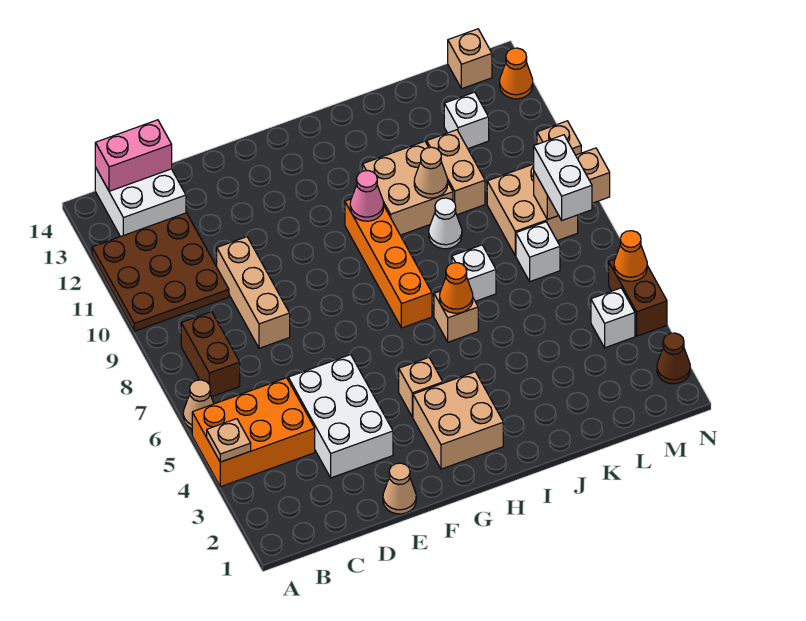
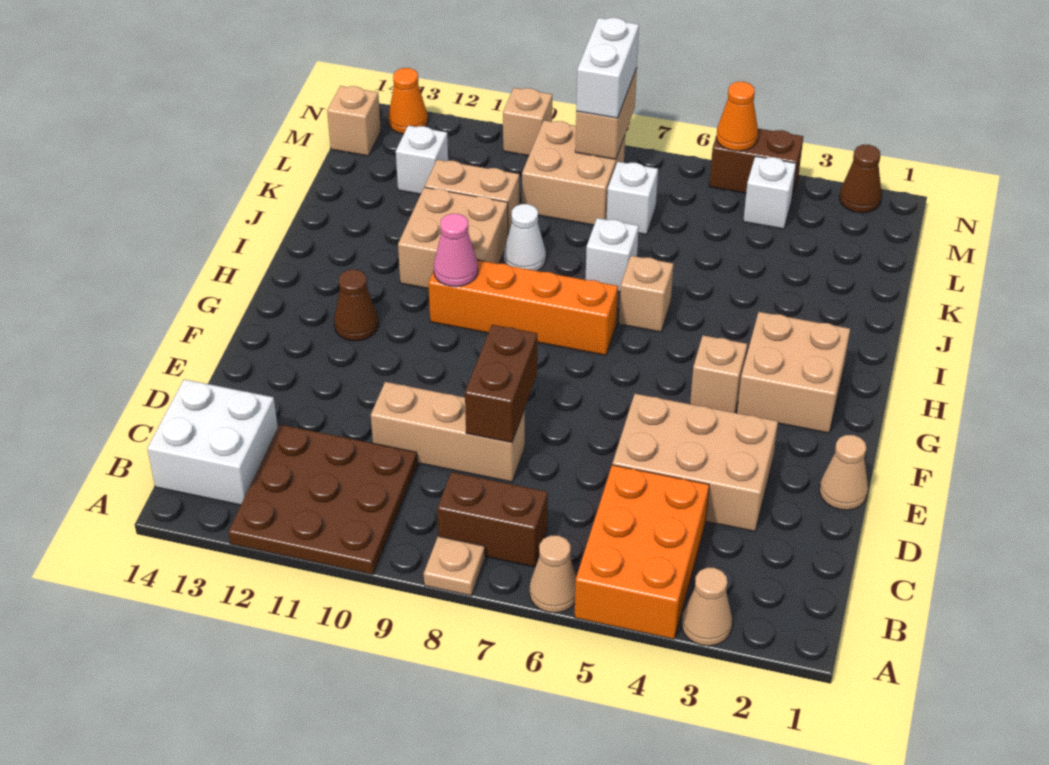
tan plate A4 level 2 -> tan plate A8 level 1
pink brick B14:C14 level 2 -> none
white brick D3:E5 level 1 -> tan brick D3:E5 level 1
none -> brown brick D8:E8 level 2
none -> brown cone G12 level 1
orange cone I6 level 2 -> none
tan cone J10 level 2 -> tan cone A3 level 1
white brick M7:M8 level 3 -> white brick M8:N8 level 3

